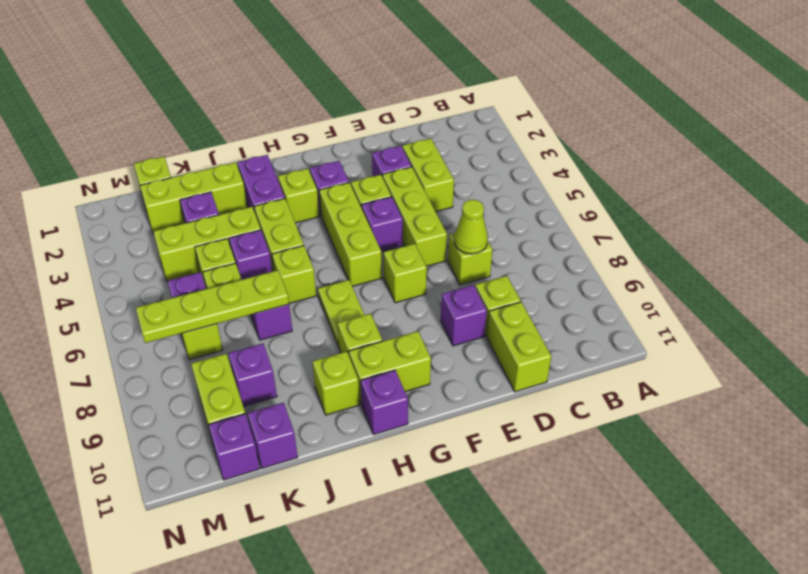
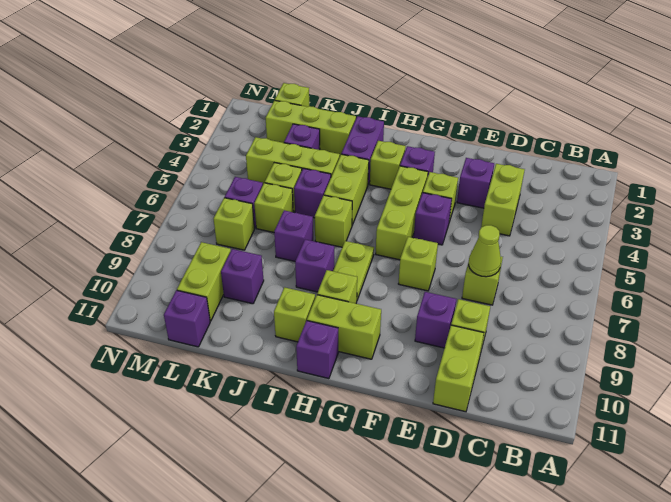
lime brick E4:E6 level 1 -> none
lime plate J7:M7 level 2 -> none
purple brick K11 level 1 -> purple brick I8 level 1

